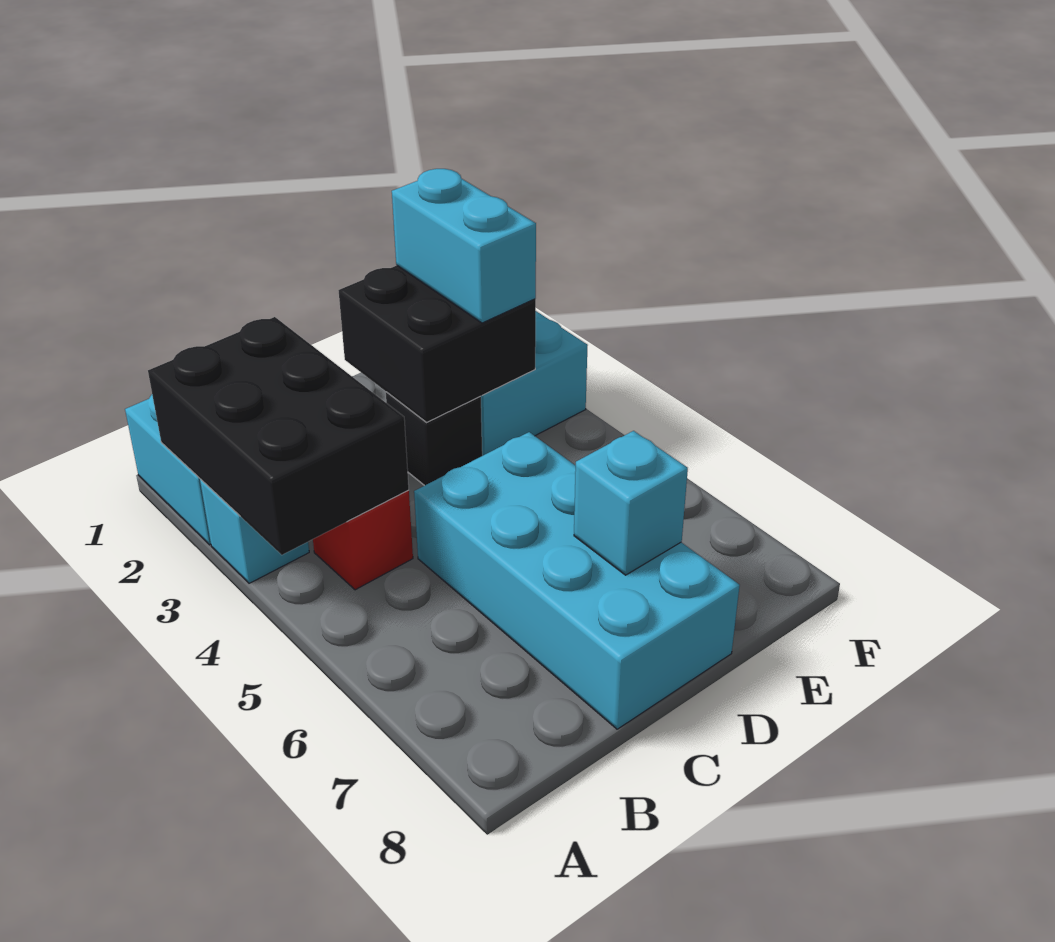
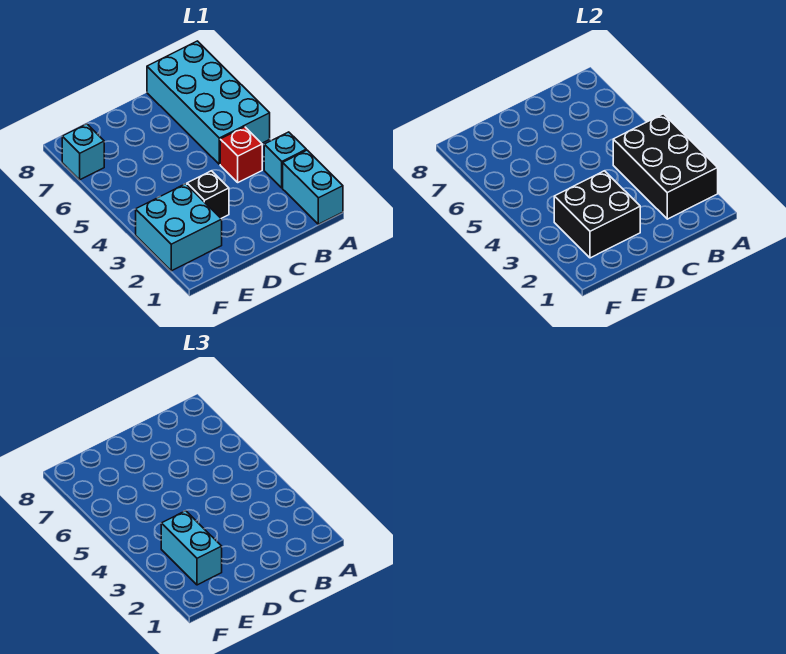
cyan brick C5:D8 level 1 -> cyan brick A5:B8 level 1
cyan brick D7 level 2 -> cyan brick F7 level 1

